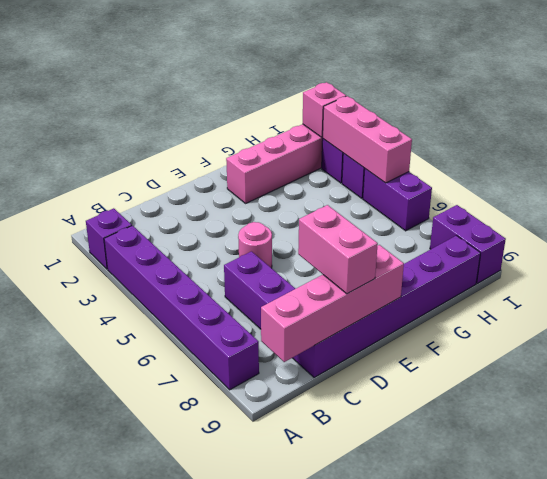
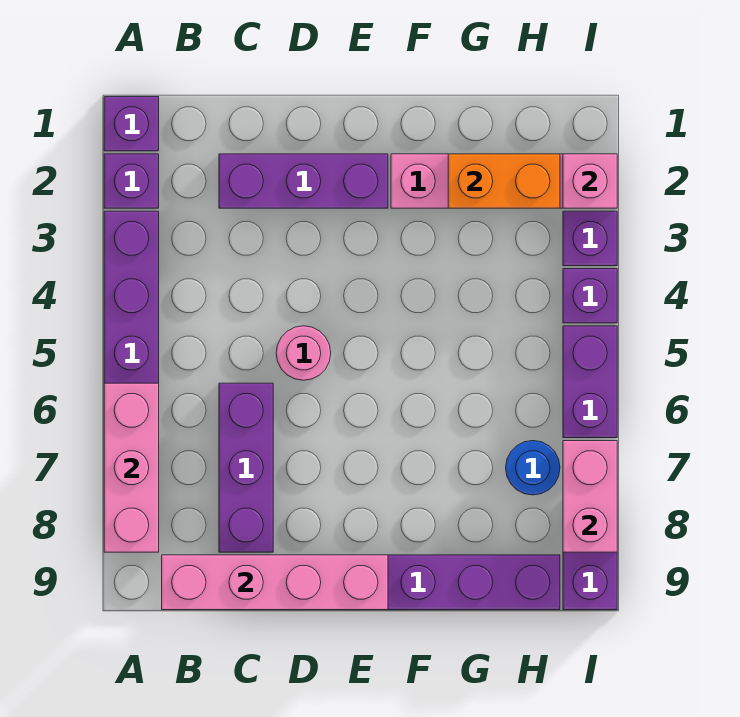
none -> purple brick A1 level 1
none -> purple brick C2:E2 level 1
pink brick D8:D9 level 3 -> pink brick I7:I8 level 2
none -> orange brick G2:H2 level 2
none -> blue round brick H7 level 1
pink brick I3:I5 level 2 -> pink brick A6:A8 level 2

